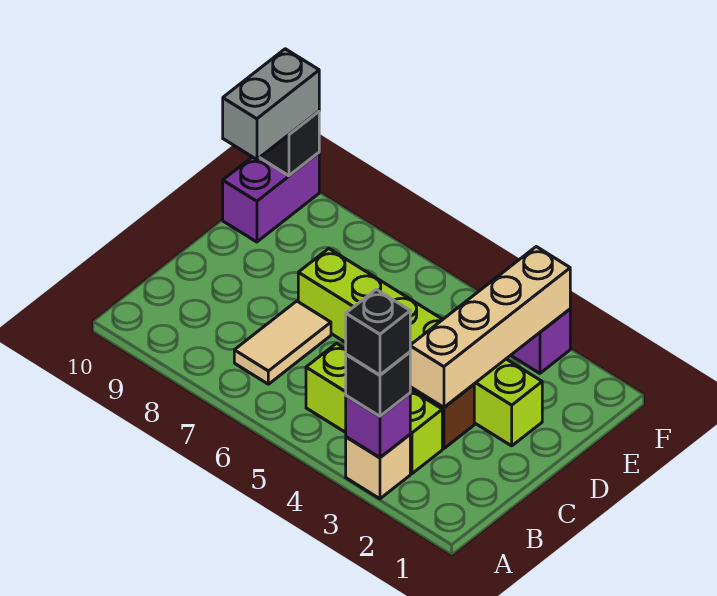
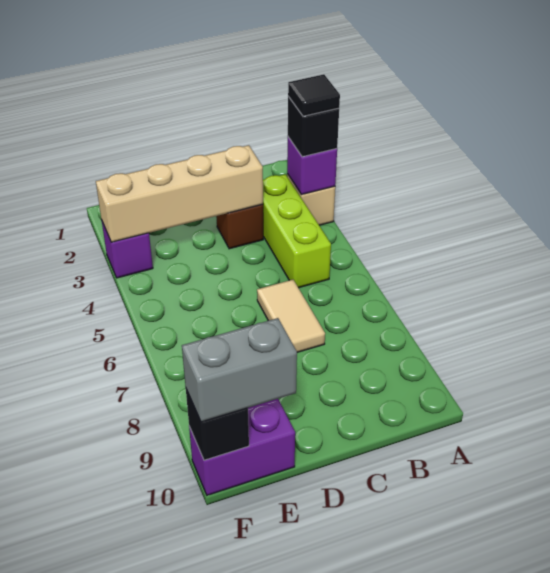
black brick A3 level 4 -> black tile A3 level 4
tan tile B7:C7 level 1 -> tan tile C6:C7 level 1
lime brick D2:D7 level 1 -> none

